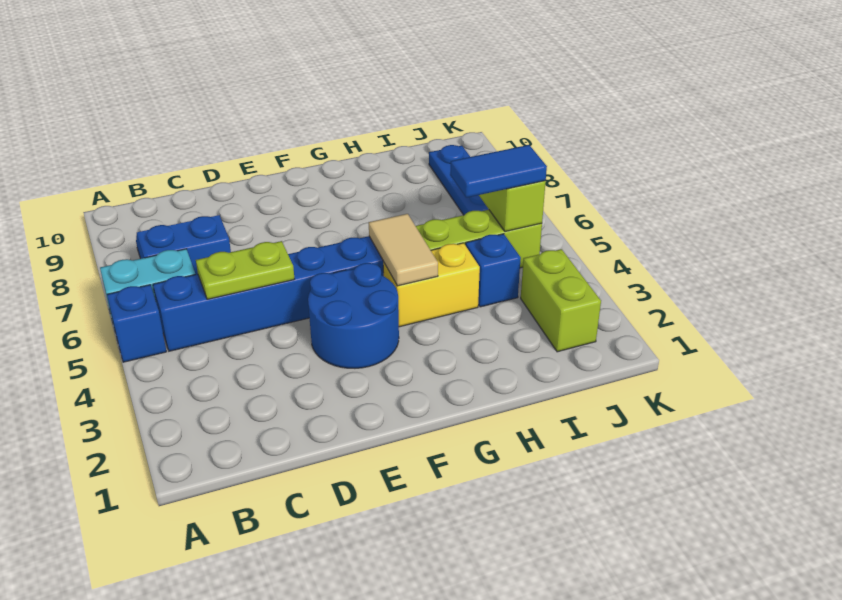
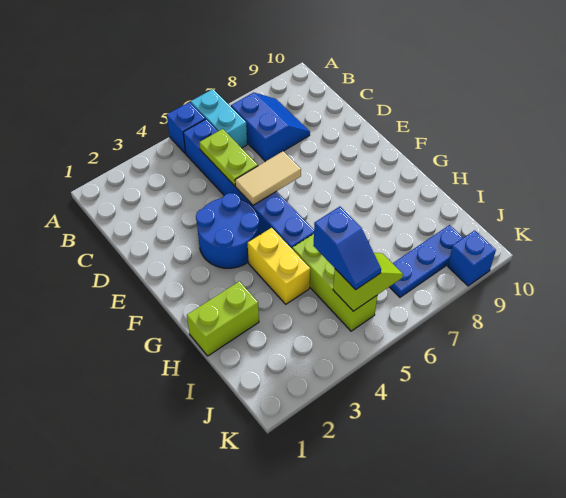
tan tile G4:G5 level 2 -> tan tile E5:E6 level 2
blue brick I4 level 1 -> blue brick K9 level 1
blue tile I5:J5 level 3 -> blue slope I5:J5 level 3 top I
lime brick J2:J3 level 1 -> lime brick H1:H2 level 1

